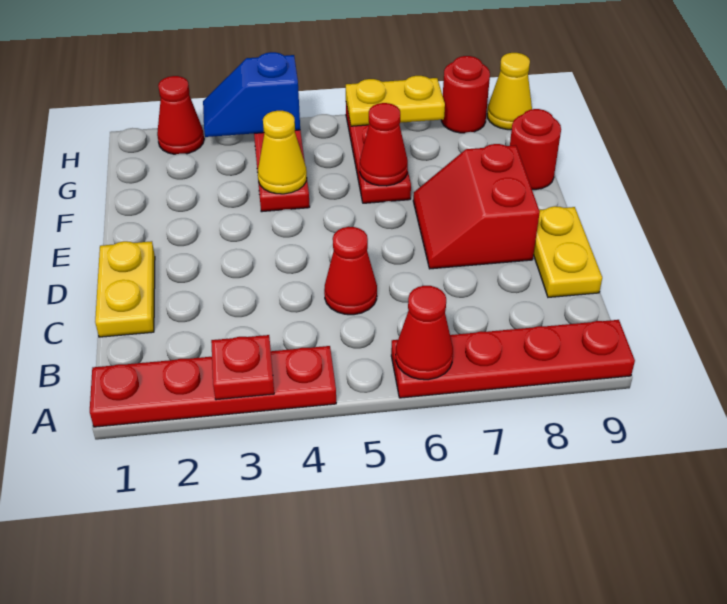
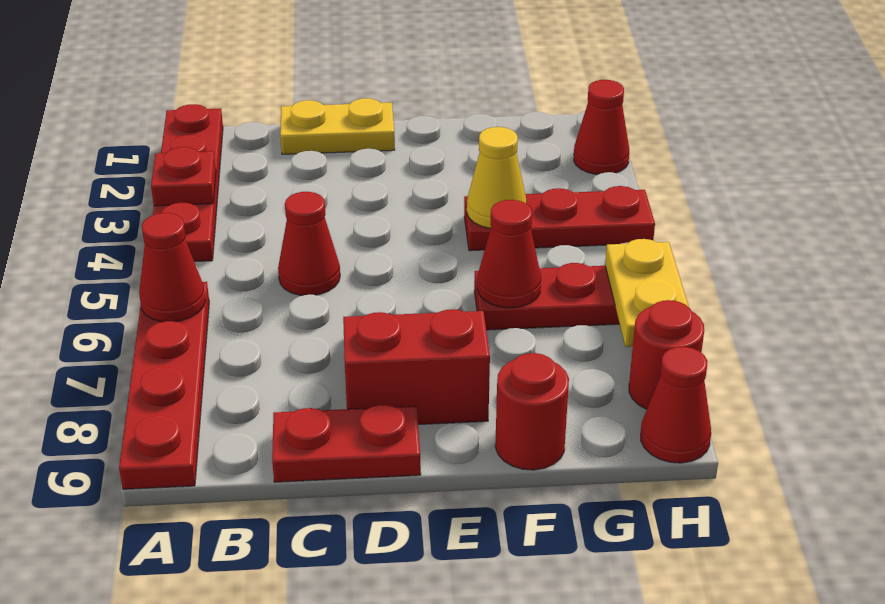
yellow plate C9:D9 level 1 -> red plate C9:D9 level 1
blue slope H3:H4 level 2 top 4 -> none
yellow cone H9 level 1 -> red cone H9 level 1

